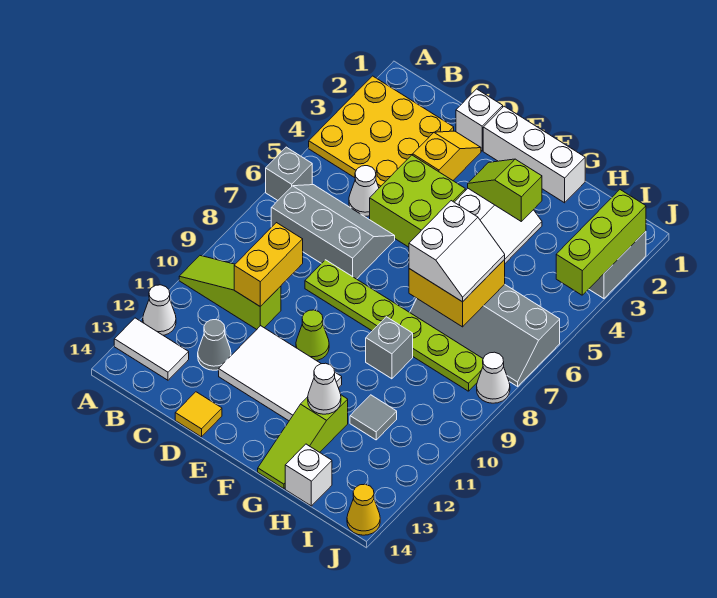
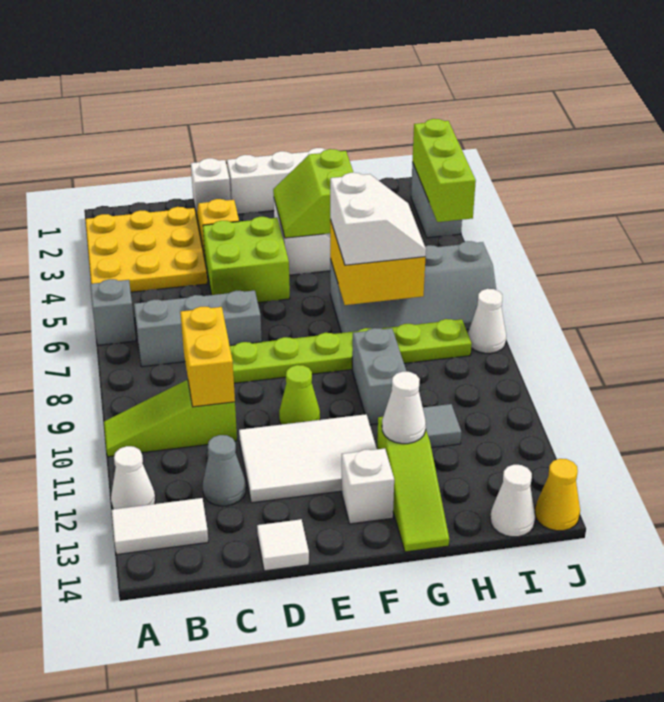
white cone C5 level 1 -> white cone I14 level 1
yellow tile D14 level 1 -> white tile D14 level 1
lime slope F3:G3 level 2 top G -> lime slope F3:G4 level 2 top G
grey brick G9 level 1 -> grey brick G9:G10 level 1
white brick H14 level 1 -> white brick F13 level 1

